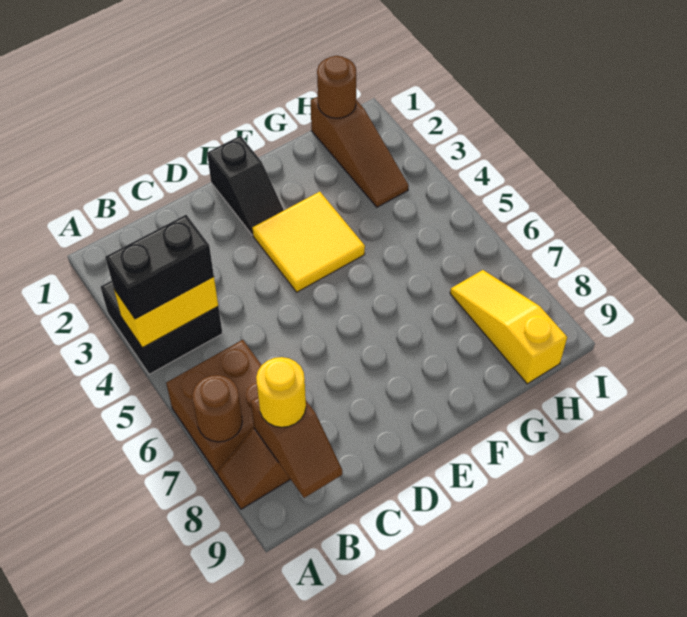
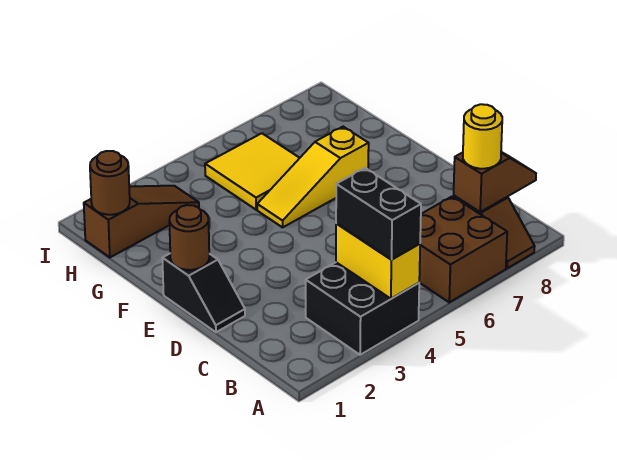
brown round brick A7 level 2 -> brown round brick E1 level 2
black slope E1:E2 level 1 top 1 -> black slope D1:E1 level 1 top E
yellow tile E3:F4 level 1 -> yellow tile G5:H6 level 1
yellow slope H7:H9 level 1 top 9 -> yellow slope F5:F7 level 1 top 7

